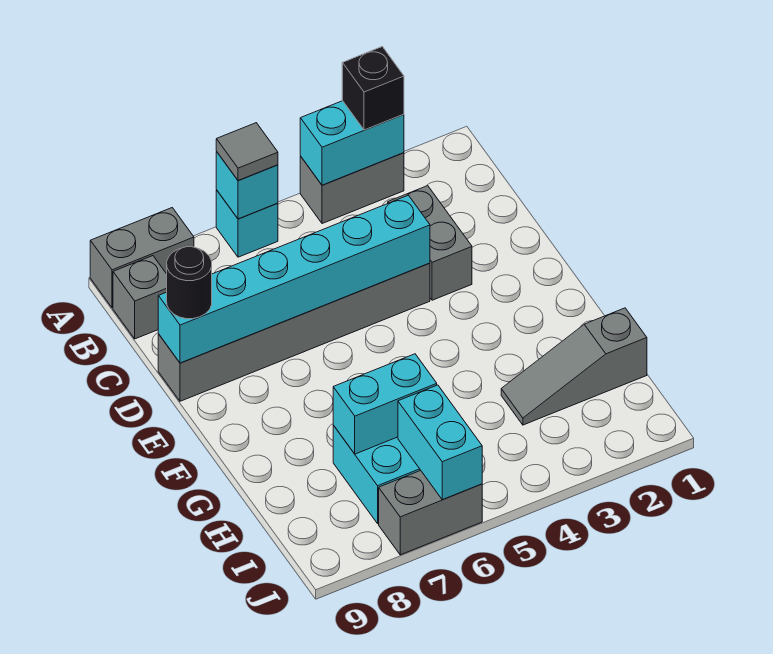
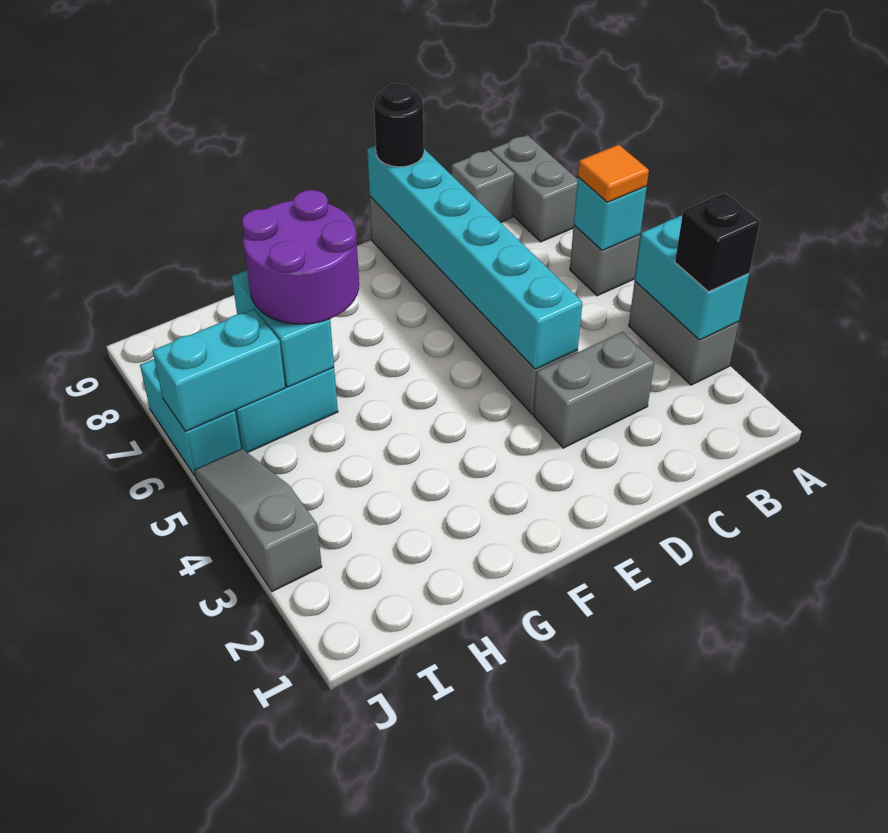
cyan brick A6 level 1 -> grey brick A6 level 1
grey tile A6 level 3 -> orange tile A6 level 3
none -> purple round brick G6:H7 level 3
grey slope H1:H3 level 1 top 1 -> grey slope J3:J5 level 1 top 3
grey brick J6:J7 level 1 -> cyan brick J6:J7 level 1

